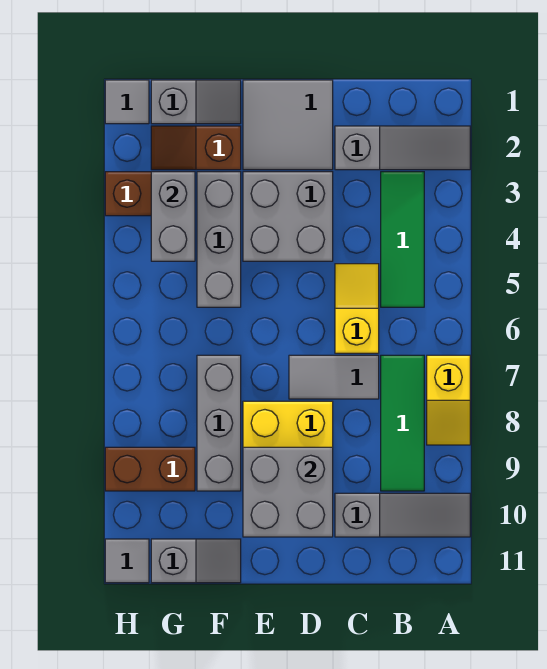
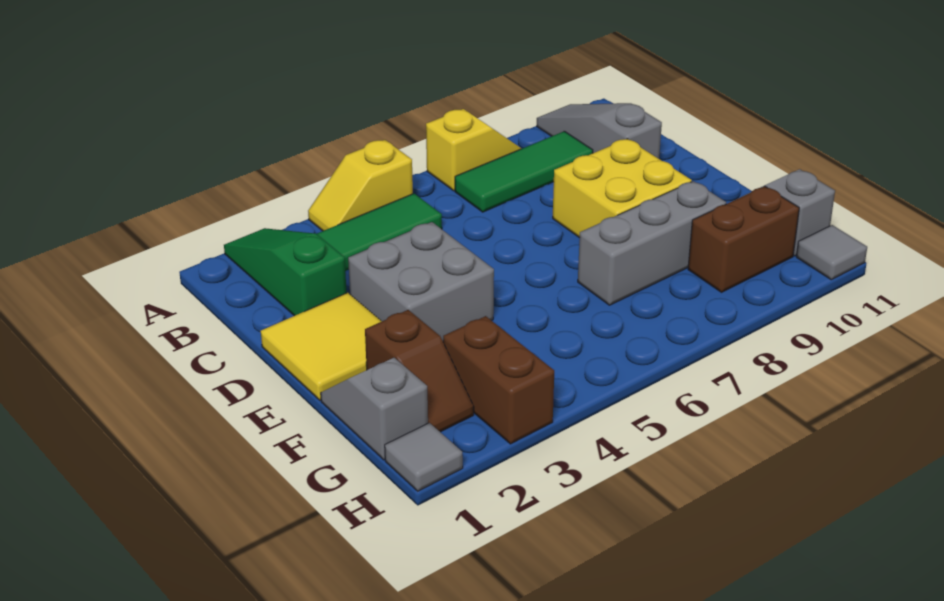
grey slope A2:C2 level 1 top C -> green slope A2:C2 level 1 top C
yellow slope C5:C6 level 1 top 6 -> yellow slope A4:A5 level 1 top 5
grey tile C7:D7 level 1 -> none
grey tile D1:E2 level 1 -> yellow tile D1:E2 level 1
grey brick D9:E10 level 2 -> none
grey brick F3:F5 level 1 -> none
grey brick G3:G4 level 2 -> none
brown brick G9:H9 level 1 -> brown brick G9:G10 level 1

